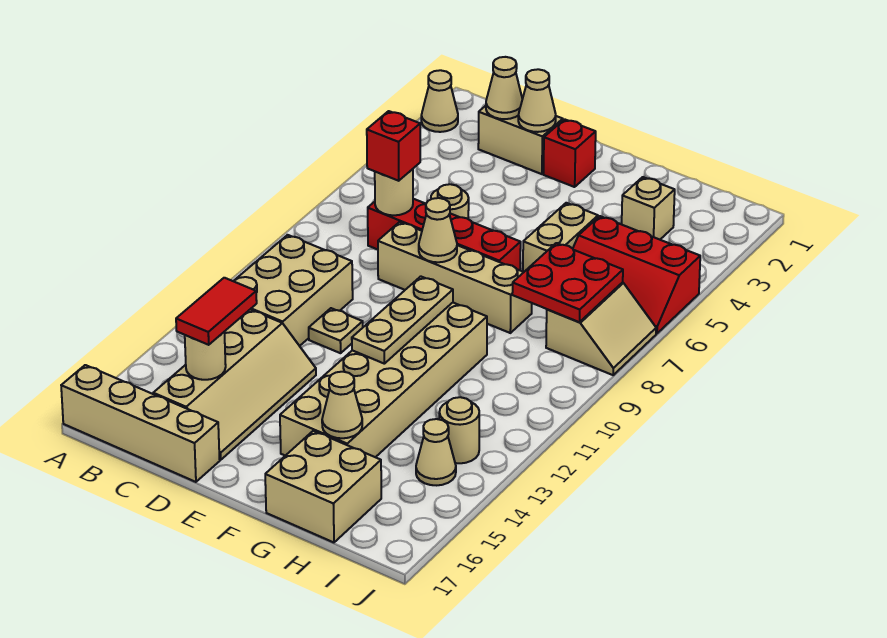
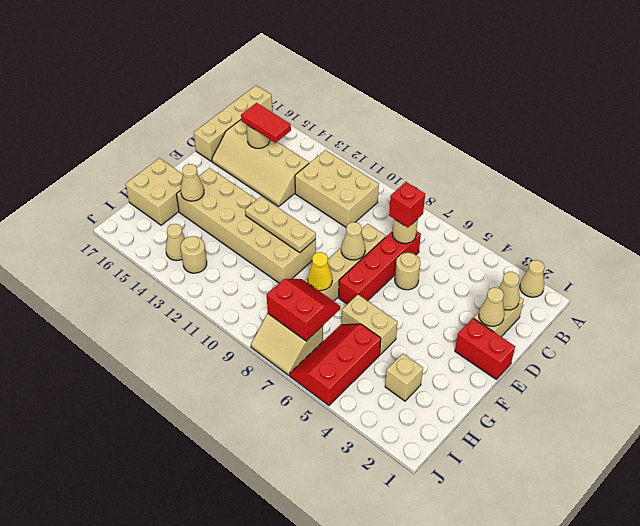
tan plate D11 level 1 -> none
red brick E2 level 1 -> red brick E1:E2 level 1
none -> yellow cone G8 level 2
red plate H7:I8 level 2 -> red slope H7:I8 level 2 top I

